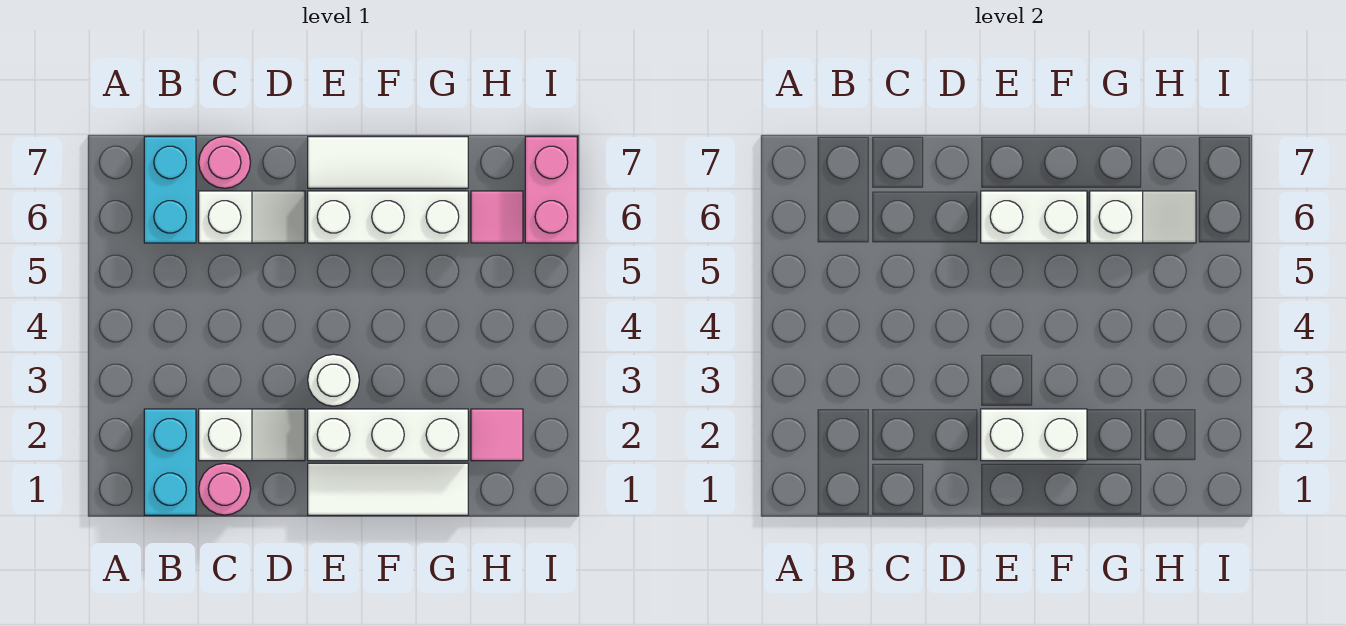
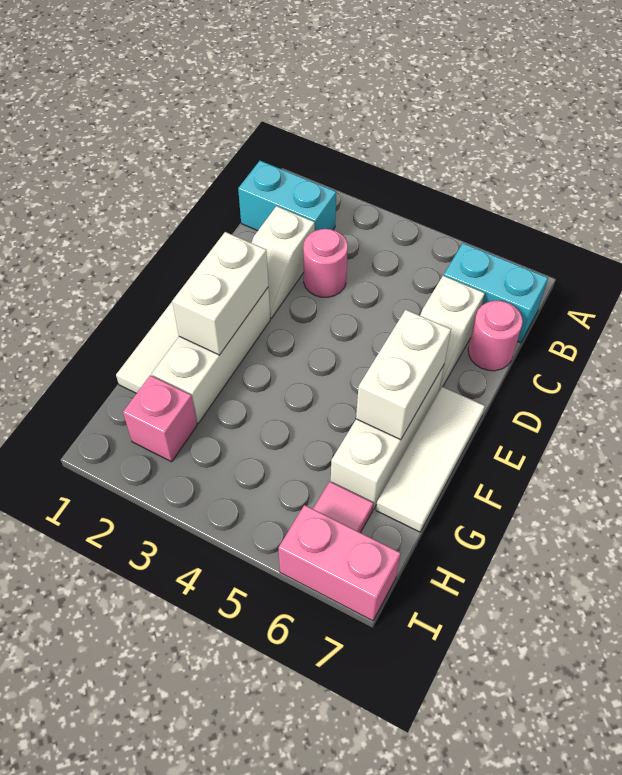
pink round brick C1 level 1 -> pink round brick C3 level 1
white round brick E3 level 1 -> none
white slope G6:H6 level 2 top G -> none
pink tile H2 level 1 -> pink brick H2 level 1

